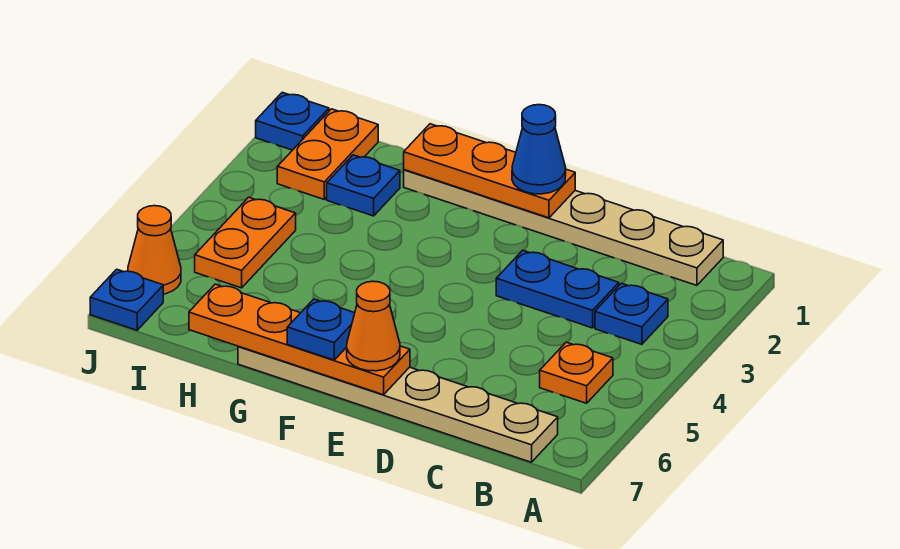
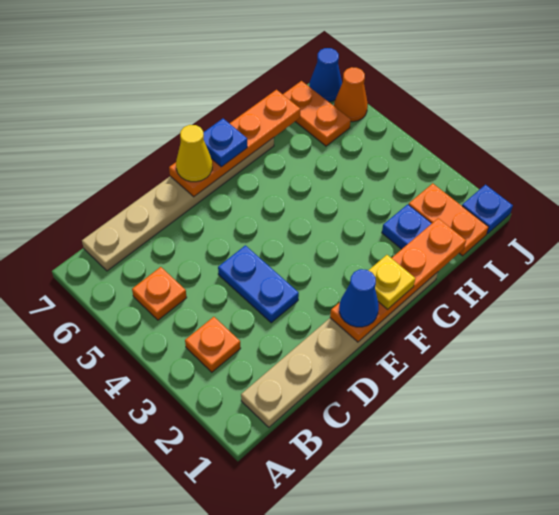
blue plate B3 level 1 -> orange plate B3 level 1
blue plate C3:D3 level 1 -> blue plate D3:D4 level 1
orange plate E1:G1 level 2 -> orange plate E1:H1 level 2
orange cone E7 level 3 -> yellow cone E7 level 3
none -> yellow plate F1 level 3
orange plate I4:I5 level 1 -> orange plate I6:I7 level 1
blue plate J7 level 1 -> blue cone J7 level 1

